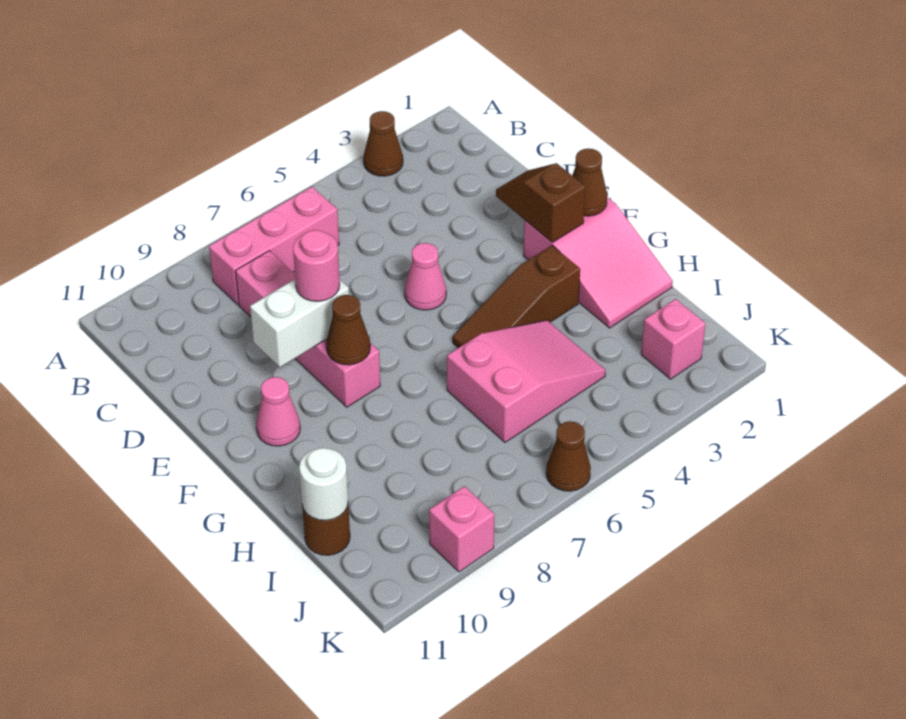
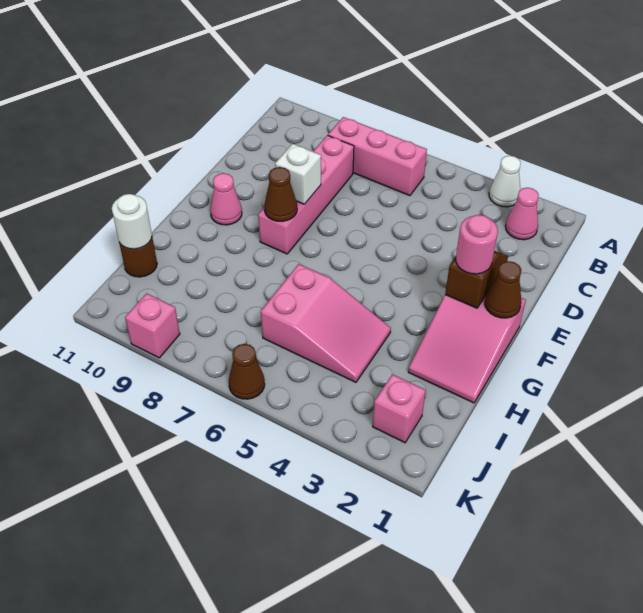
brown cone A3 level 1 -> white cone A3 level 1
pink cone E5 level 1 -> pink cone B2 level 1
white brick E8:E9 level 2 -> white brick E8 level 2
pink round brick E8 level 3 -> pink round brick F2 level 3
brown slope G3:G5 level 1 top 3 -> none

